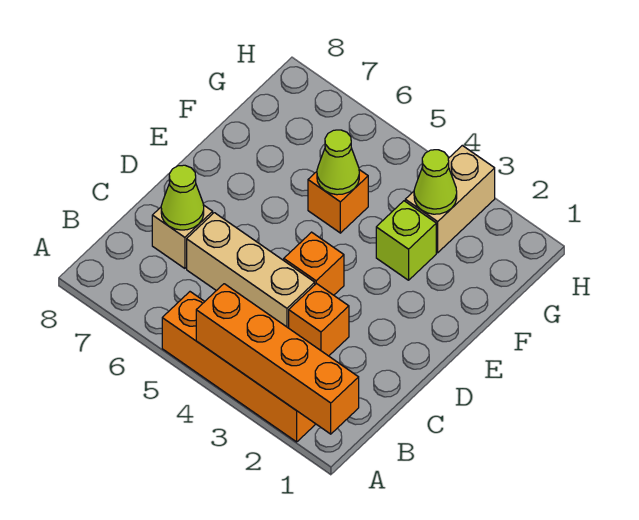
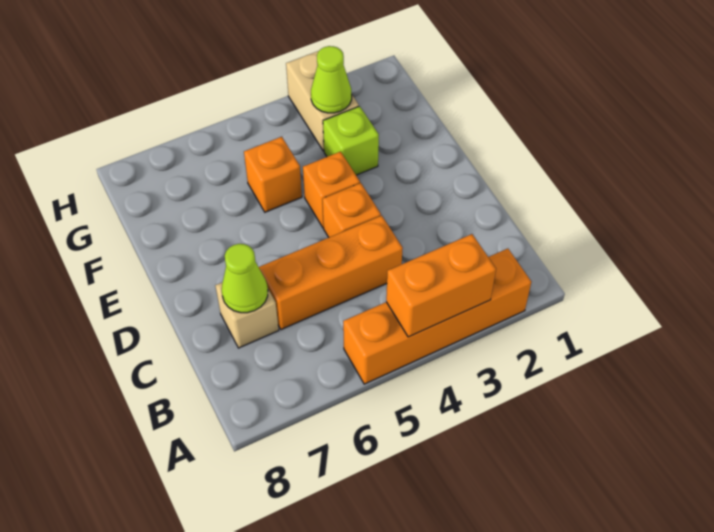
orange brick A1:A4 level 2 -> orange brick A3:A4 level 2
orange brick C3 level 1 -> orange brick E4 level 1
tan brick C4:C6 level 1 -> orange brick C4:C6 level 1
lime cone F5 level 2 -> none

